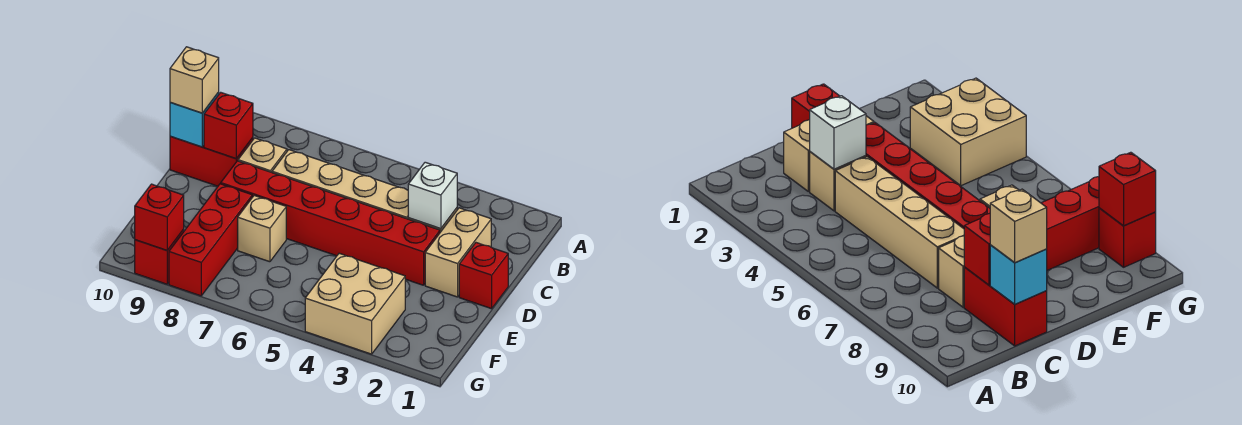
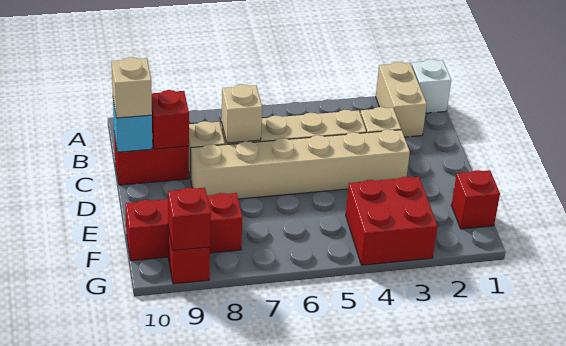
tan brick C2:D2 level 1 -> tan brick A2:B2 level 1
white brick C3 level 2 -> white brick A1 level 1
red brick D1 level 1 -> red brick F1 level 1
red brick D3:D8 level 1 -> tan brick D3:D8 level 1
tan brick E7 level 1 -> tan brick C7 level 2
red brick E8:G8 level 1 -> red brick F8:F10 level 1
tan brick F3:G4 level 1 -> red brick F3:G4 level 1

